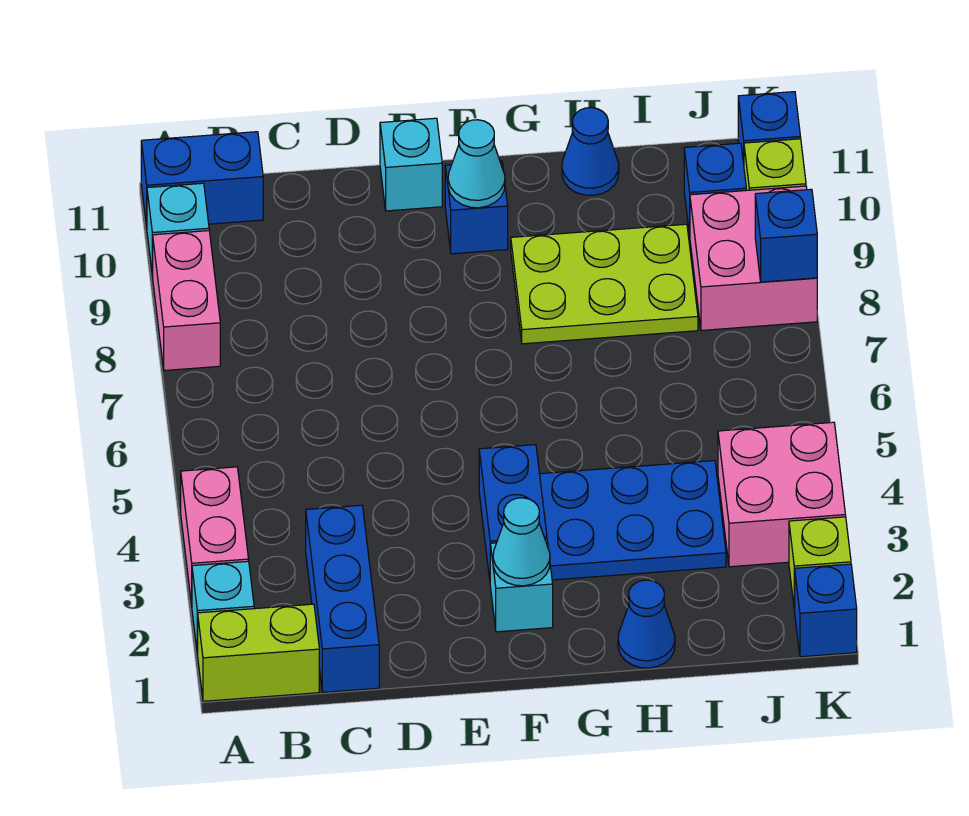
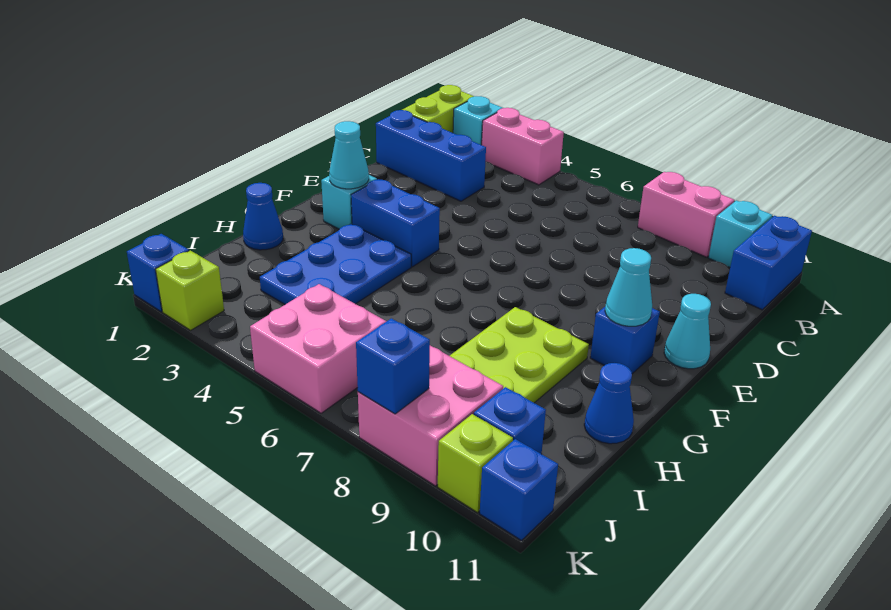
cyan brick E11 level 1 -> cyan cone E11 level 1
pink brick J3:K4 level 1 -> pink brick J5:K6 level 1

